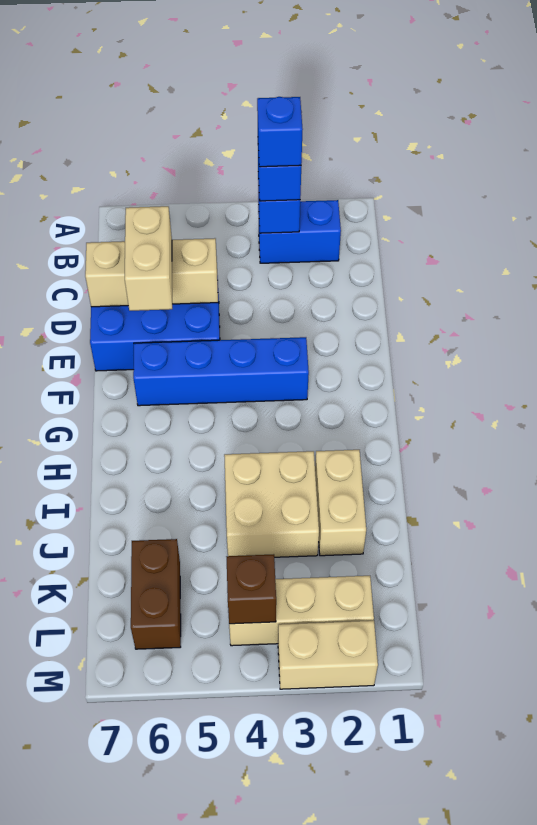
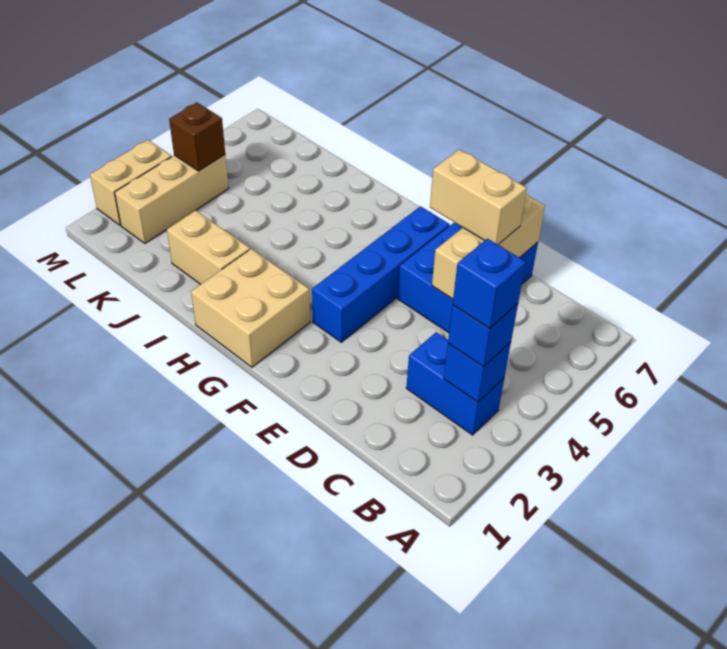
blue brick B2:B3 level 1 -> blue brick B3:C3 level 1
tan brick I3:J4 level 1 -> tan brick G1:H2 level 1
brown brick K6:L6 level 1 -> none

